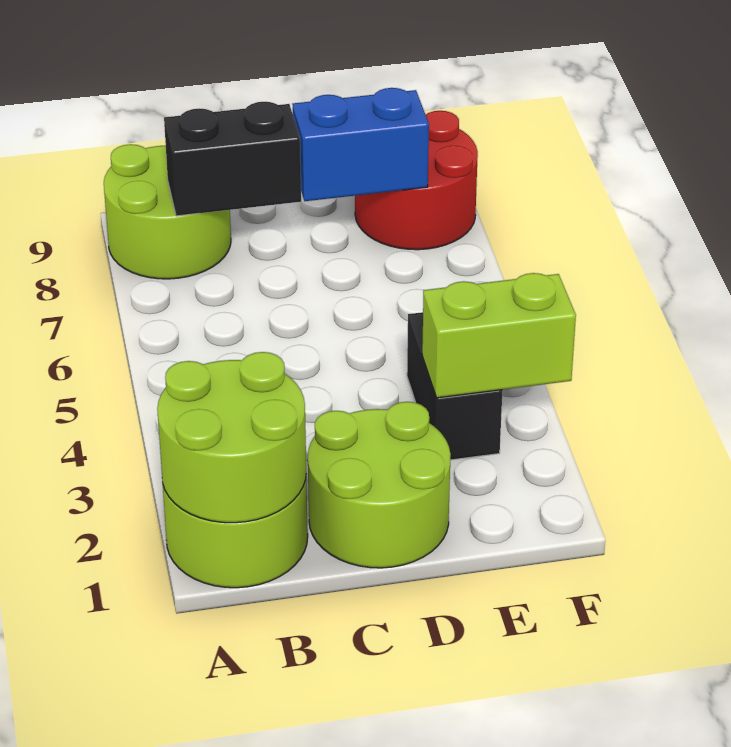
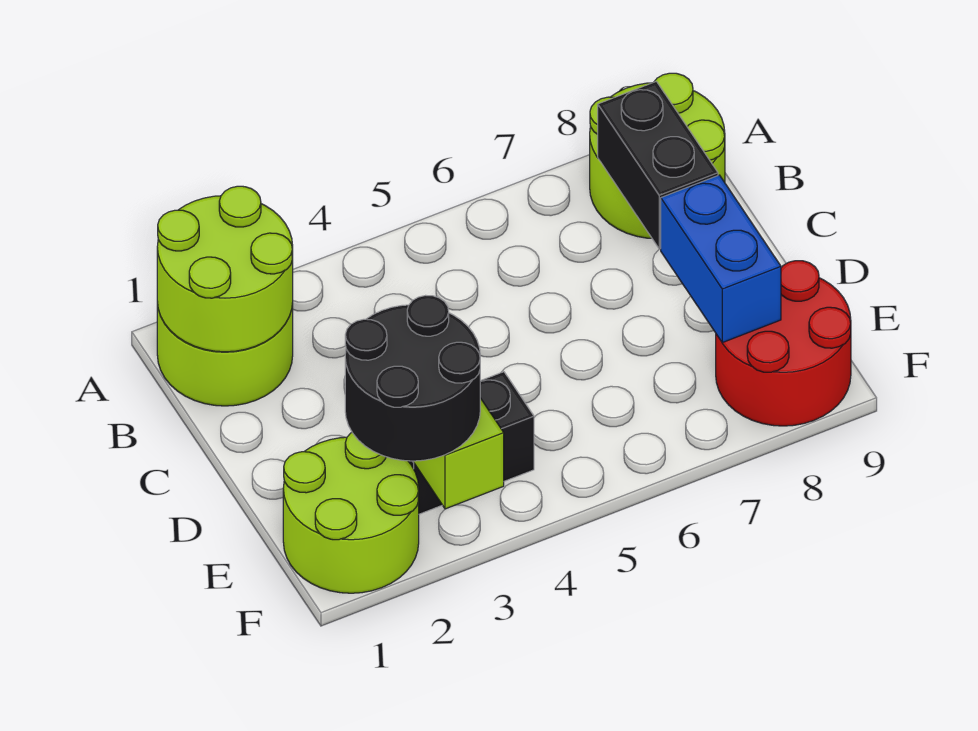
lime round brick C1:D2 level 1 -> lime round brick E1:F2 level 1
none -> black round brick E2:F3 level 3

